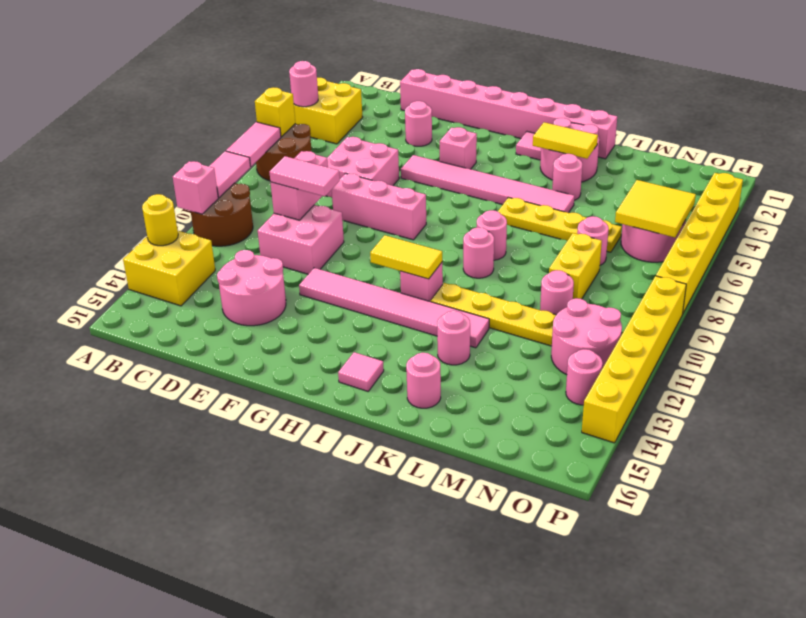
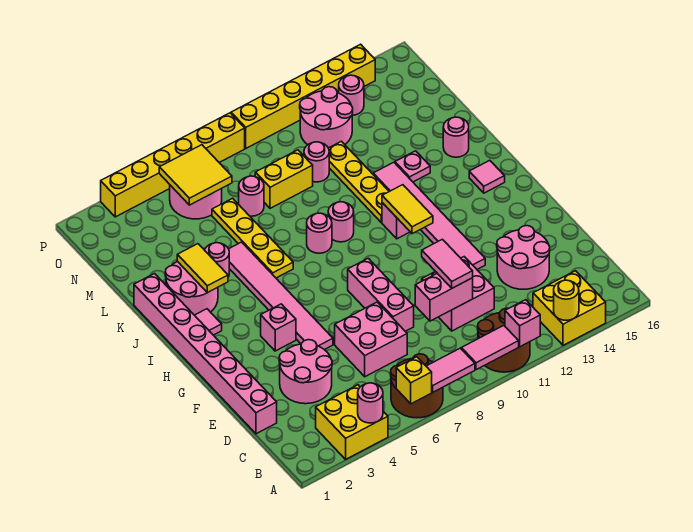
pink round brick E3 level 1 -> pink round brick D3:E4 level 1
pink round brick K13 level 1 -> pink plate K13 level 1

